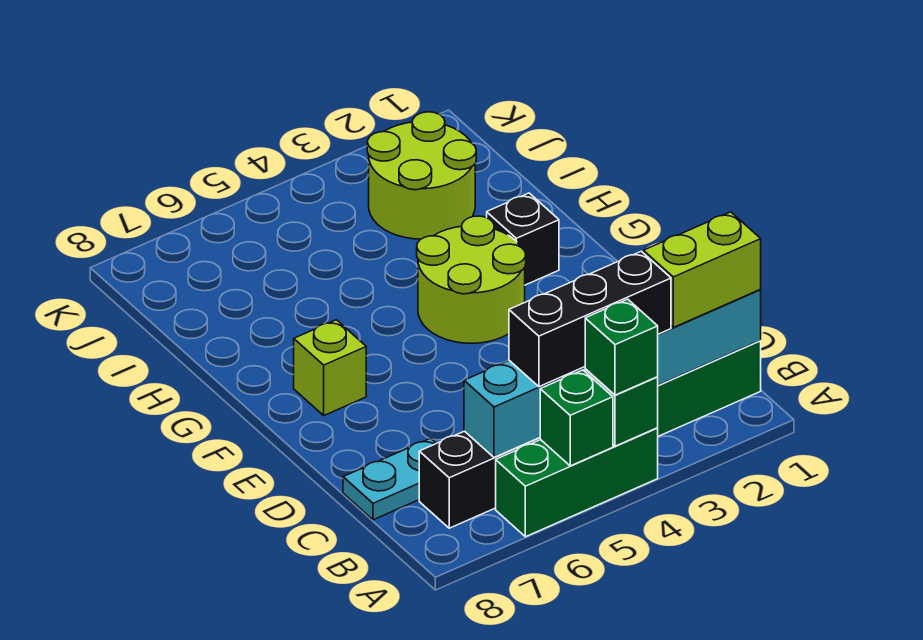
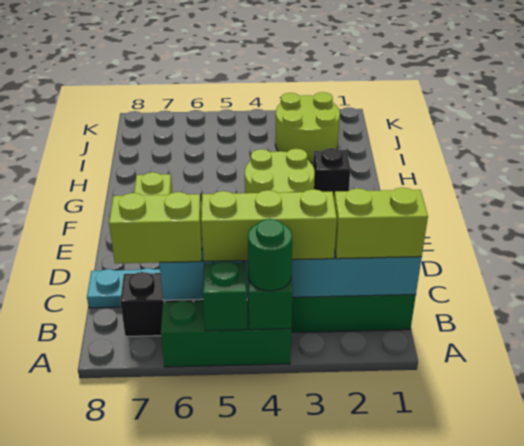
green brick A4 level 3 -> green round brick A4 level 3
black brick B3:B5 level 3 -> lime brick B3:B5 level 3
none -> lime brick B6:B7 level 3

